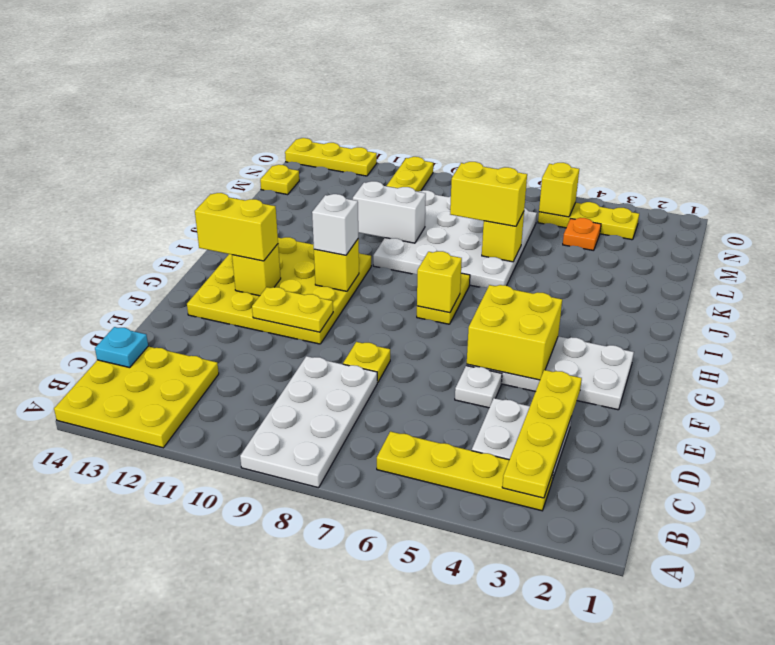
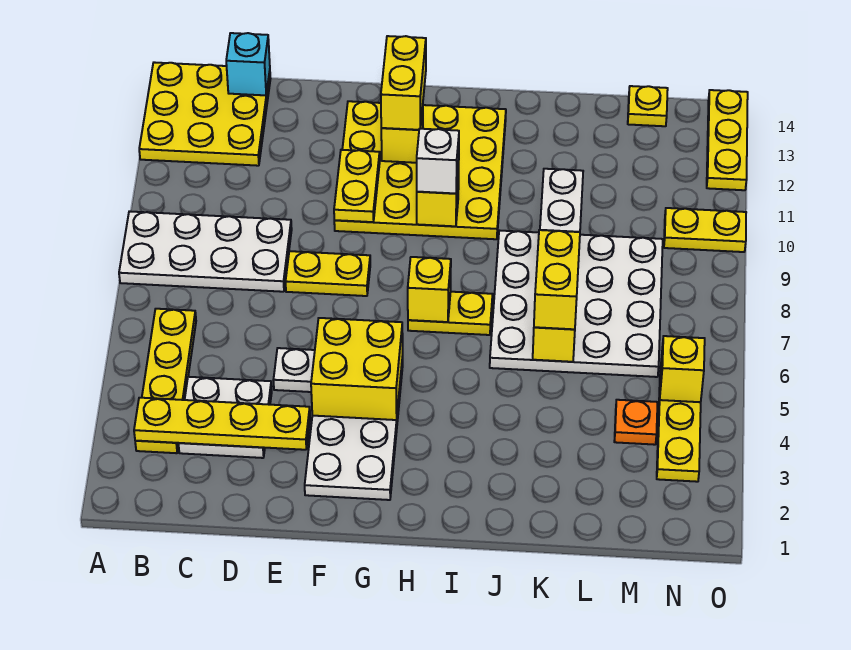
cyan plate C14 level 2 -> cyan brick C14 level 2
yellow plate E8 level 1 -> yellow plate E8:F8 level 1

